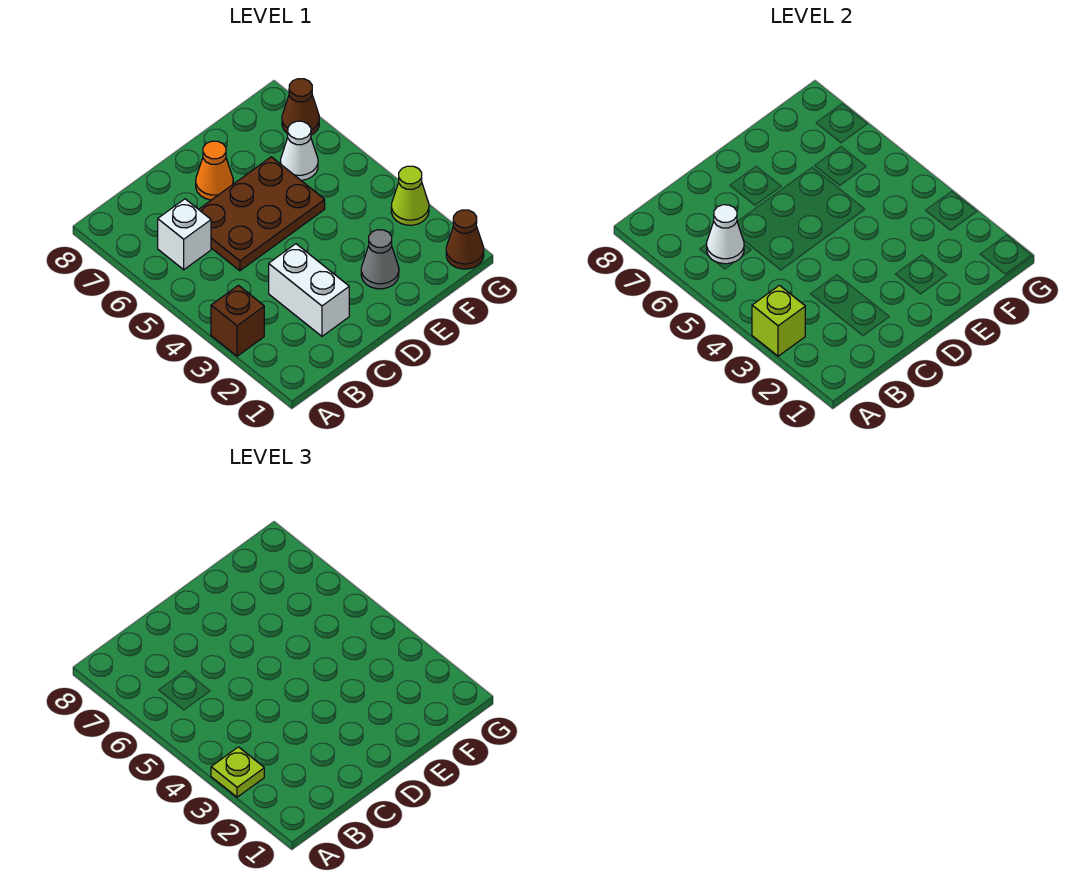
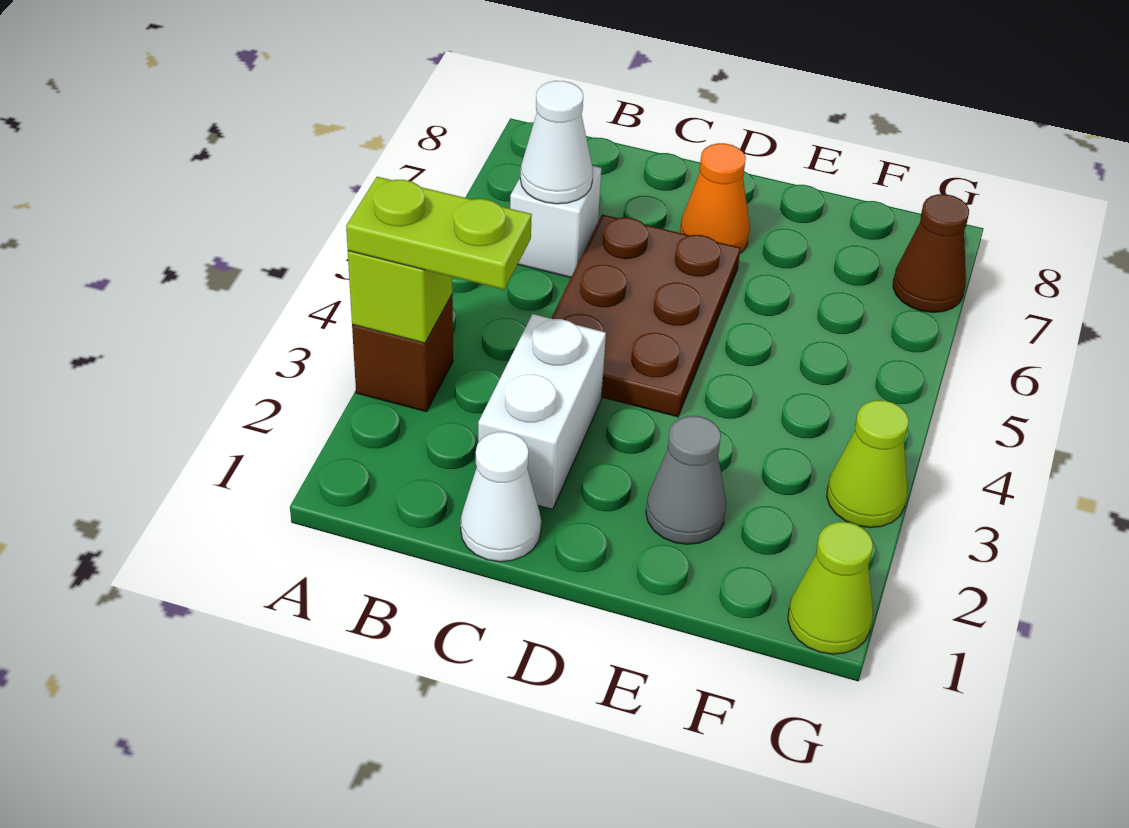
lime plate A3 level 3 -> lime plate A3:B3 level 3
brown plate C5:E6 level 1 -> brown plate C4:D6 level 1
white cone F6 level 1 -> white cone C1 level 1
brown cone G1 level 1 -> lime cone G1 level 1

